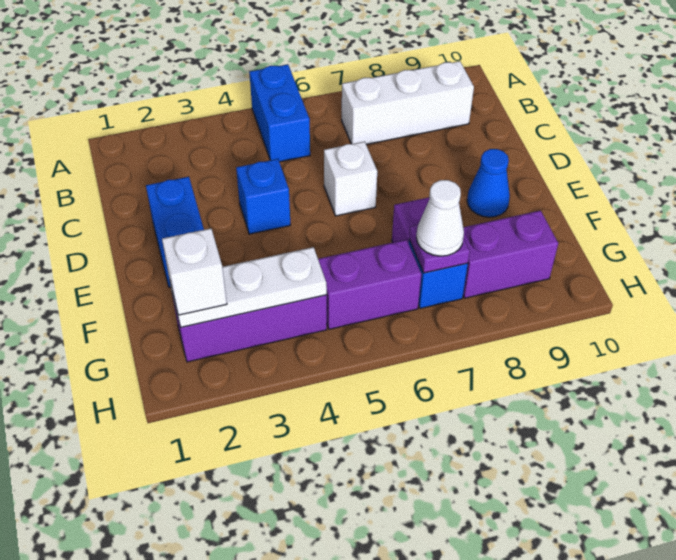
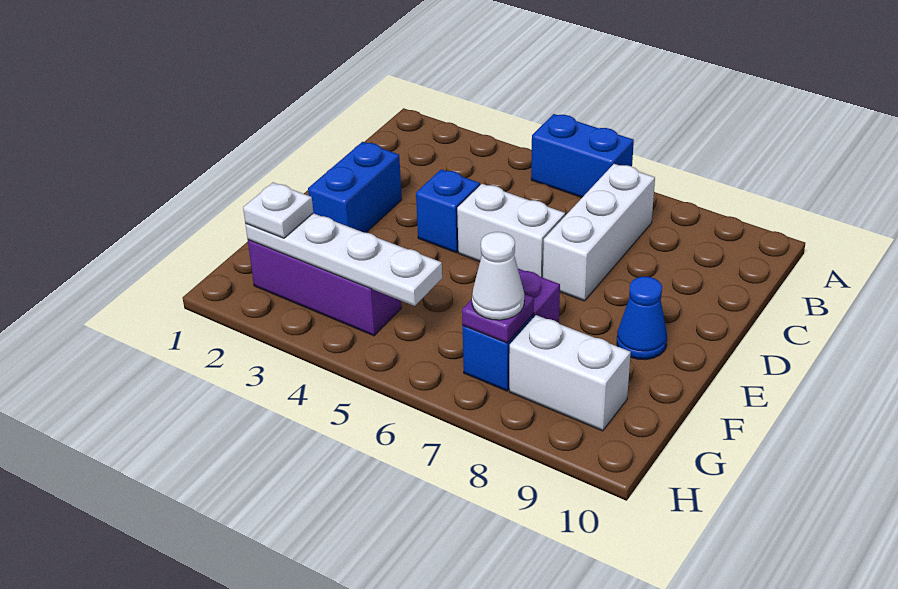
blue brick A5:B5 level 1 -> blue brick A5:A6 level 1
white brick B7:B9 level 1 -> white brick B7:D7 level 1
white brick D6 level 1 -> white brick D5:D6 level 1
white plate G2:G4 level 2 -> white plate G2:G5 level 2
white brick G2 level 3 -> white plate G2 level 3
purple brick G5:G6 level 1 -> none
purple brick G8:G9 level 1 -> white brick G8:G9 level 1

